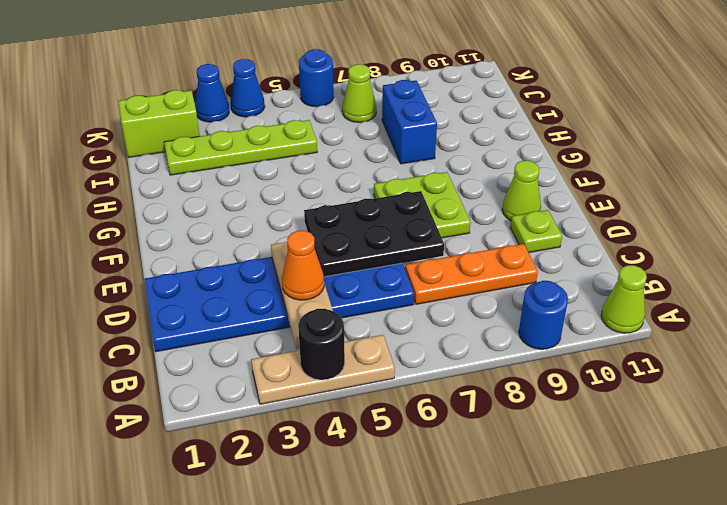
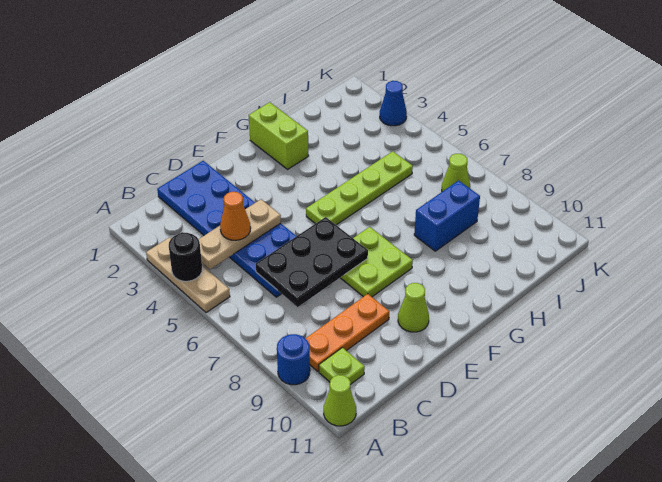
orange plate C7:C9 level 1 -> orange plate B9:D9 level 1
black plate D5:E7 level 2 -> black plate C6:E7 level 2
lime plate D10 level 1 -> lime plate B10 level 1
lime plate I2:I5 level 1 -> lime plate F5:I5 level 1
lime brick J1:J2 level 1 -> lime brick G1:G2 level 1
blue cone K4 level 1 -> none
blue round brick K6 level 1 -> none

